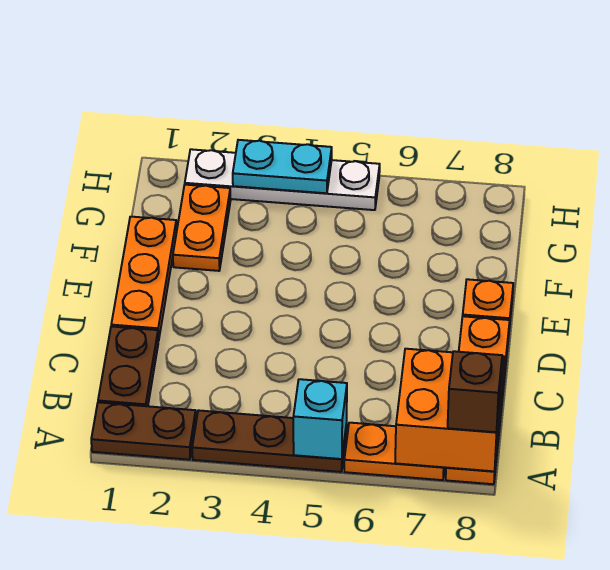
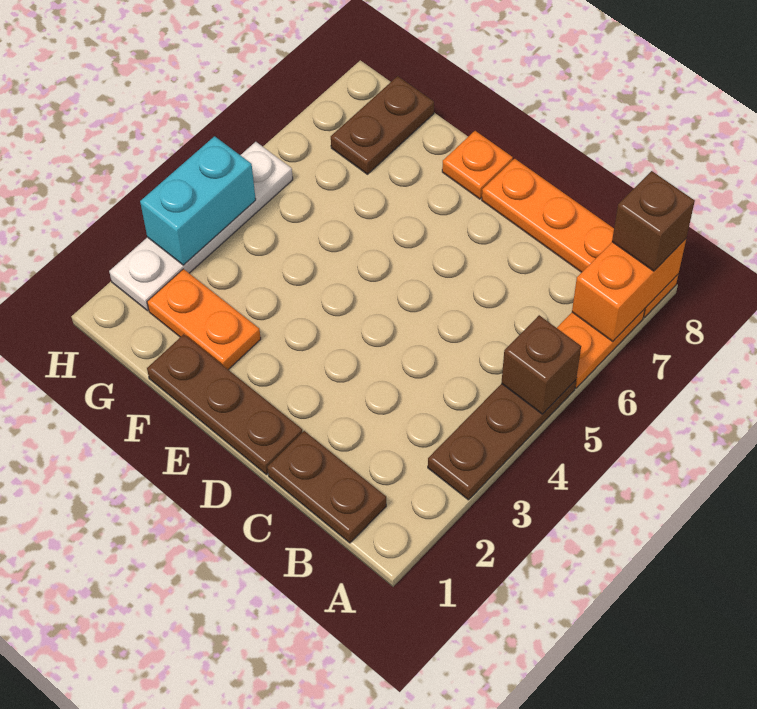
brown plate A1:A2 level 1 -> brown plate G7:G8 level 1
cyan brick A5 level 2 -> brown brick A5 level 2
orange brick A7:B8 level 2 -> orange brick A7:A8 level 2
orange plate D1:F1 level 1 -> brown plate D1:F1 level 1
cyan plate H3:H4 level 2 -> cyan brick H3:H4 level 2

